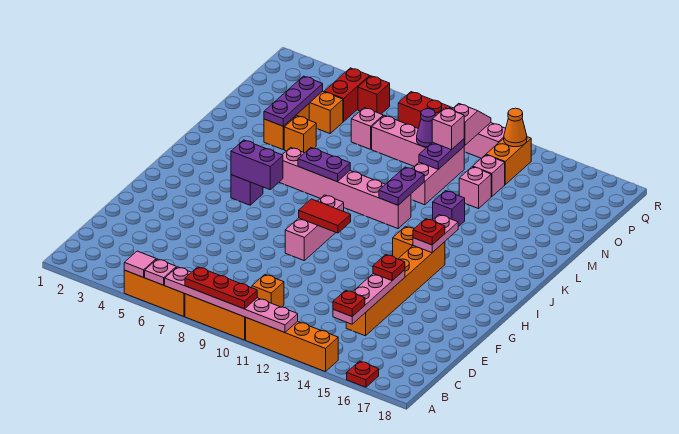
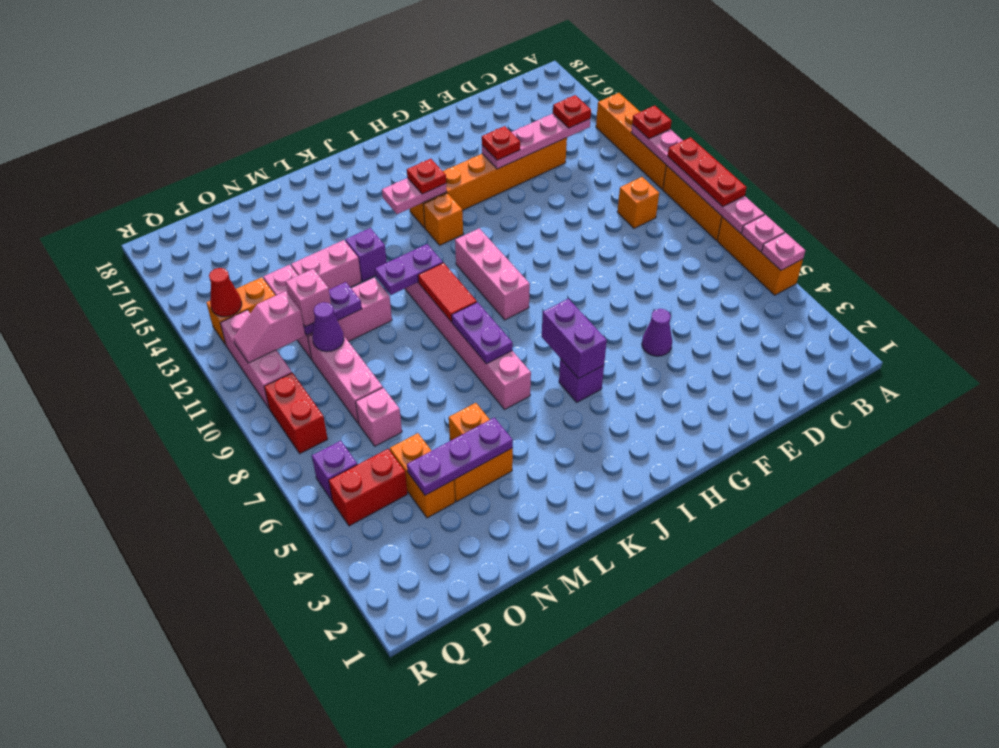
pink tile A5 level 2 -> pink plate A5 level 2
red plate A16 level 1 -> red plate A12 level 3
none -> purple cone F5 level 1
pink brick G9:I9 level 1 -> pink brick I9:I11 level 1
red tile H9:H10 level 2 -> red tile K9:K10 level 2
pink brick N13 level 1 -> pink brick M13:N13 level 1
red brick Q6 level 1 -> purple brick Q6 level 1
orange cone Q13 level 2 -> red cone Q13 level 2

